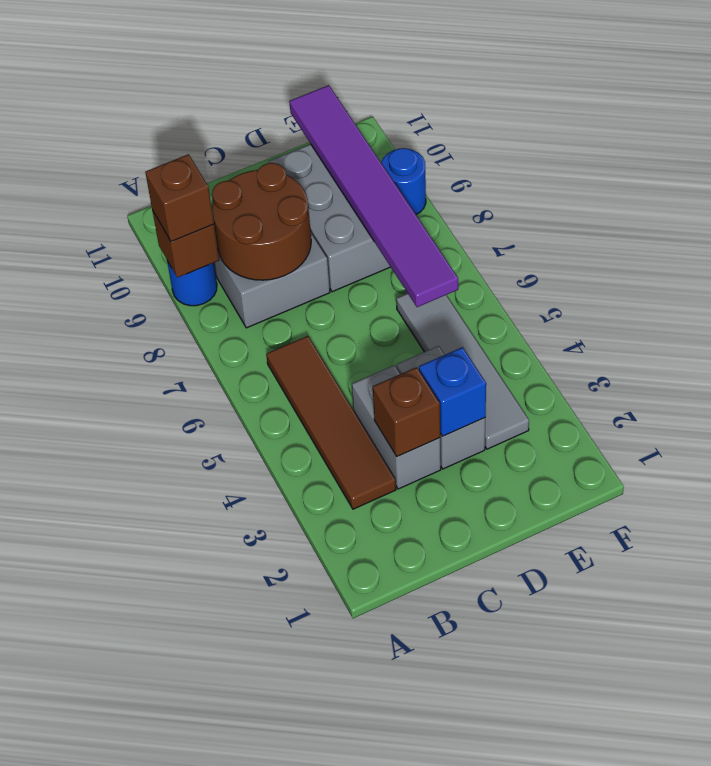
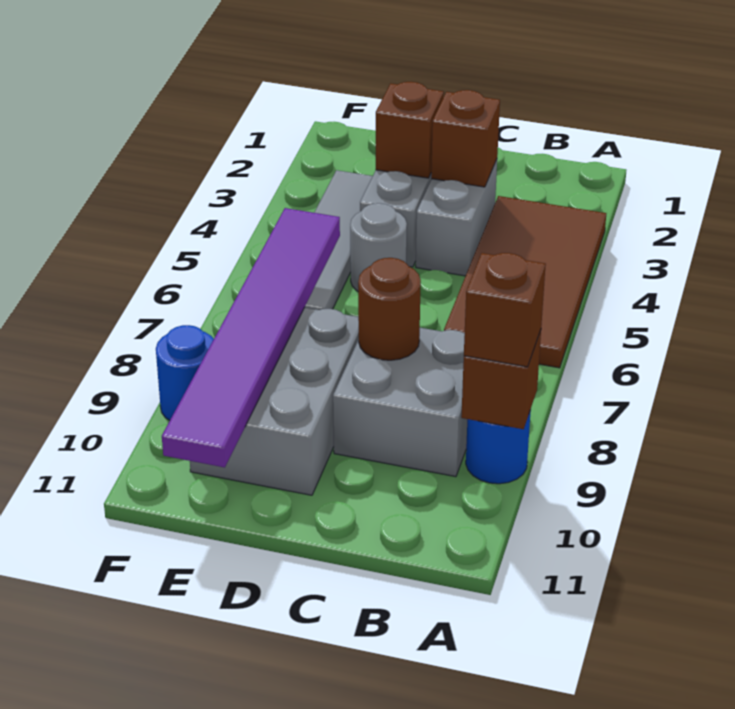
brown tile B3:B6 level 1 -> brown tile A3:B6 level 1
brown round brick B8:C9 level 2 -> brown round brick C8 level 2
blue brick D3 level 2 -> brown brick D3 level 2
none -> grey round brick D5 level 1

